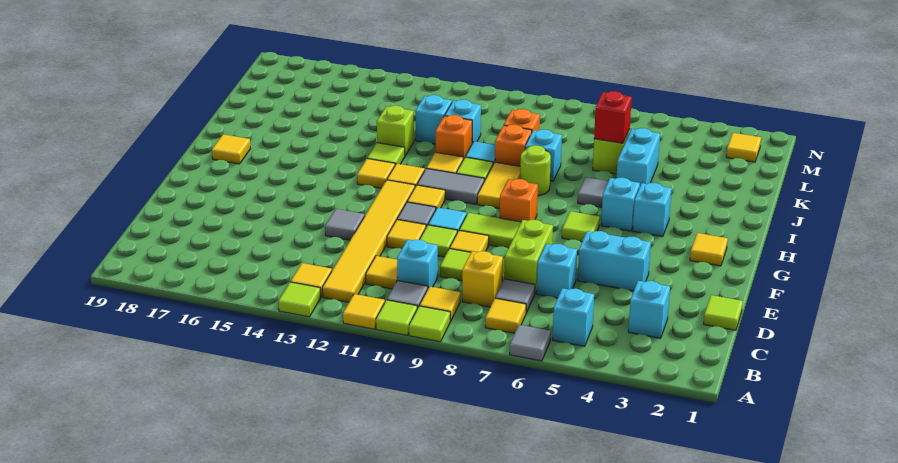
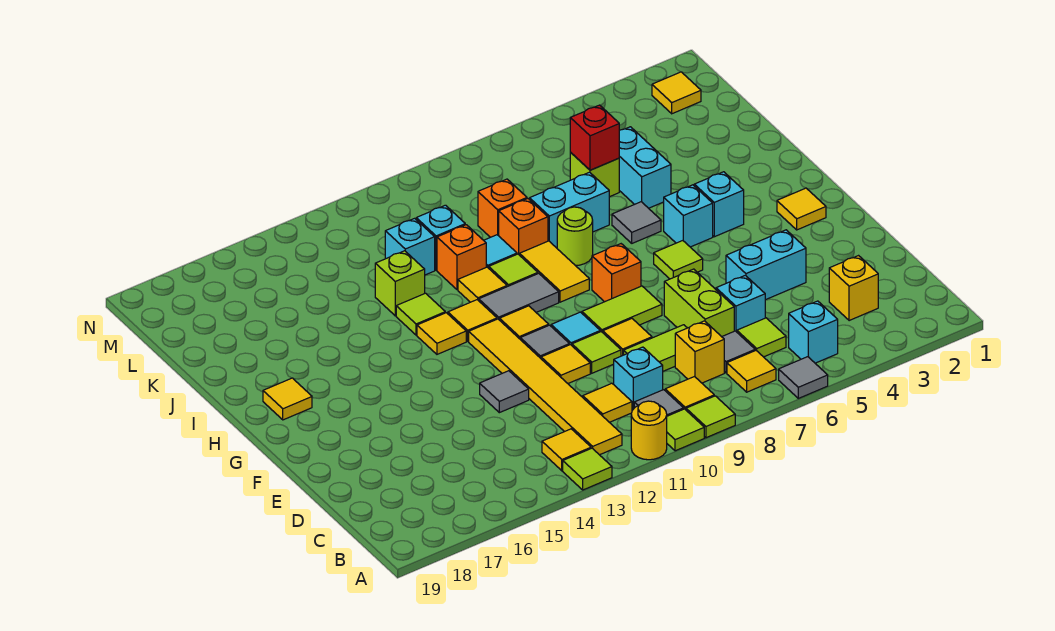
yellow tile A11 level 1 -> yellow round brick A11 level 1
cyan brick C3 level 1 -> yellow brick C3 level 1
lime tile D1 level 1 -> lime tile C6 level 1
cyan brick J8 level 1 -> cyan brick J7:J8 level 1

